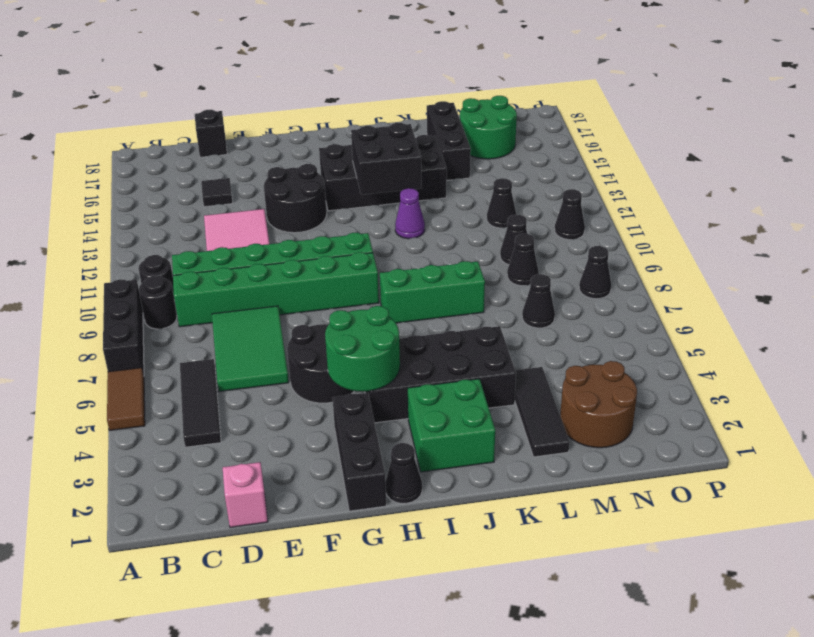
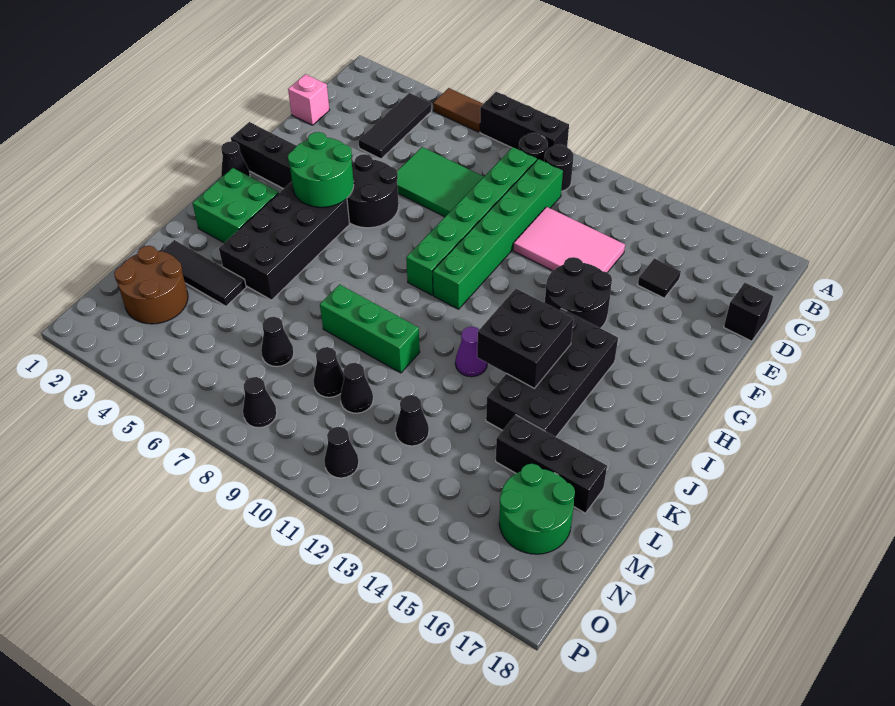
black tile C4:C6 level 1 -> black tile B4:D4 level 1
green brick I8:K8 level 1 -> green brick K8:K10 level 1

